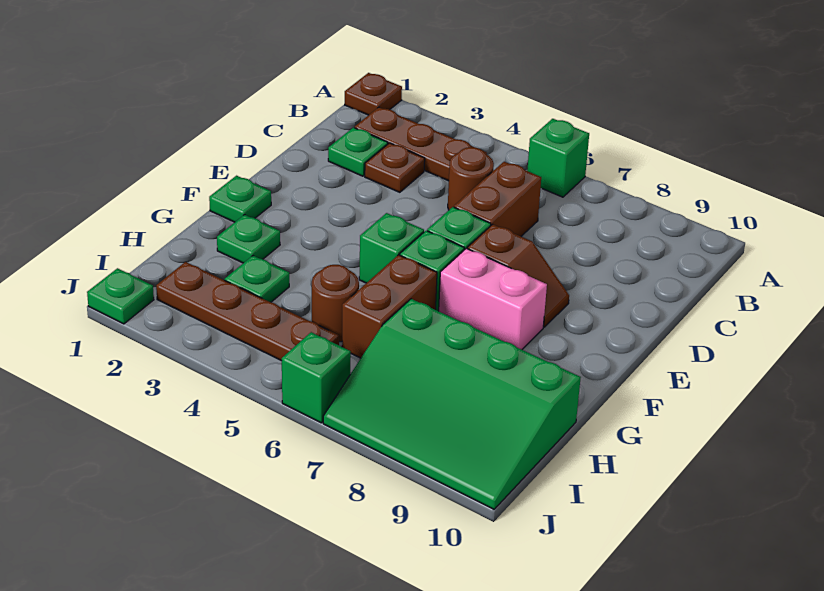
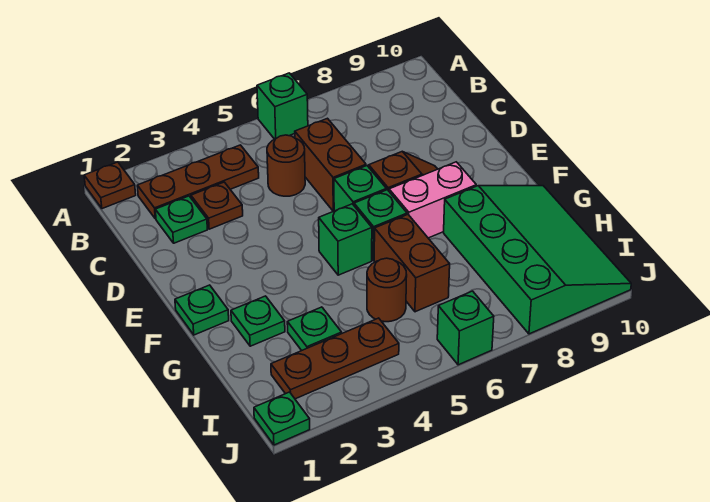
green slope H7:J10 level 1 top H -> green slope G8:J10 level 1 top 8
brown plate I2:I5 level 1 -> brown plate I2:I4 level 1

